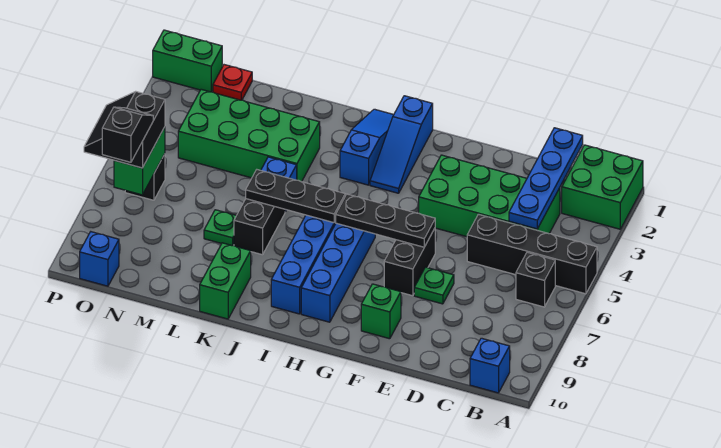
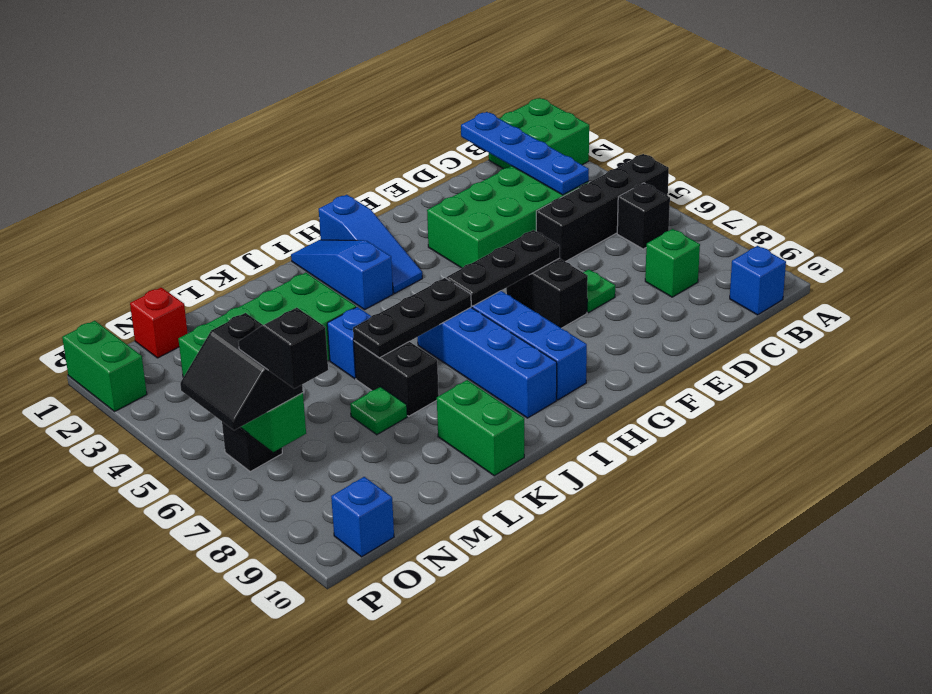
green brick F9 level 1 -> green brick C8 level 1
red plate N1 level 1 -> red brick N1 level 1
green brick O1:P1 level 1 -> green brick P1:P2 level 1

